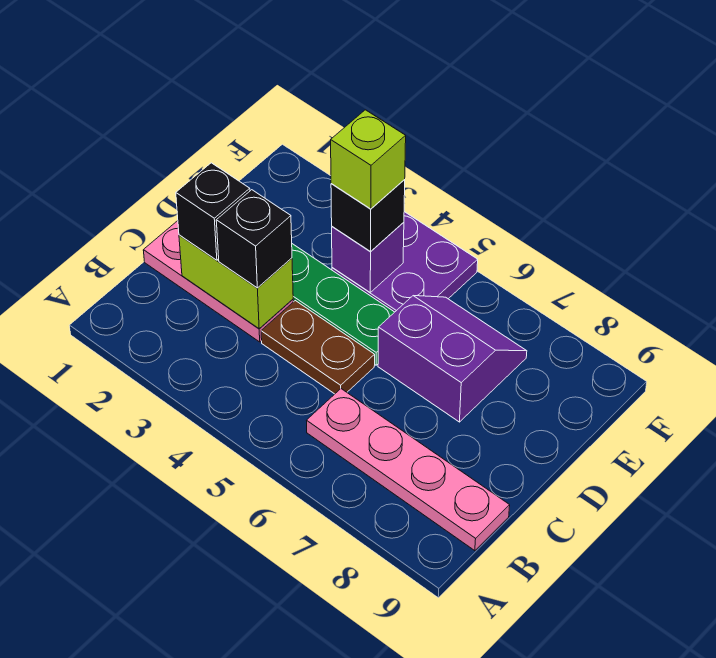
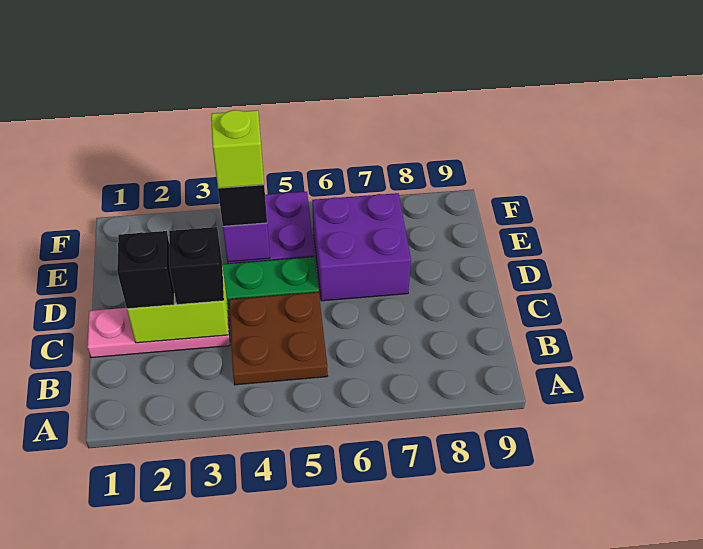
pink plate B6:B9 level 1 -> none
brown plate C4:C5 level 1 -> brown plate B4:C5 level 1
purple slope D6:E7 level 1 top D -> purple brick D6:E7 level 1

